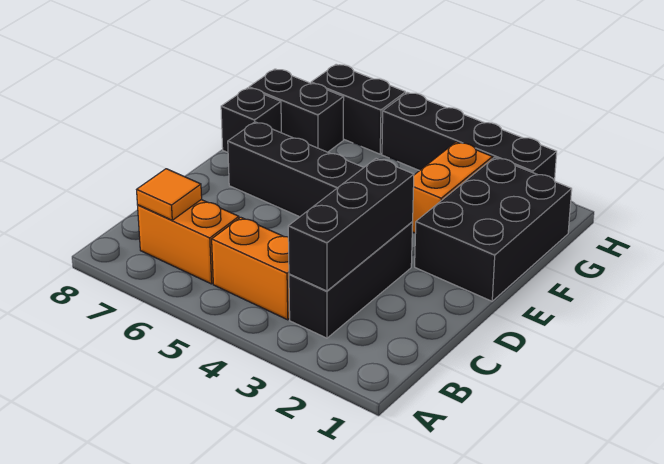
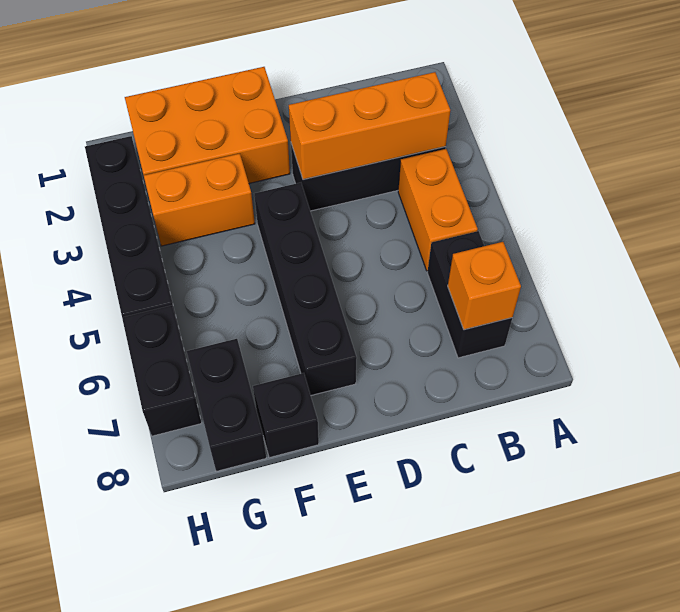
black brick B3:D3 level 2 -> orange brick B3:D3 level 2
orange brick B6:B7 level 1 -> black brick B6:B7 level 1
orange tile B7 level 2 -> orange brick B7 level 2
black brick E1:G2 level 1 -> orange brick E1:G2 level 1

